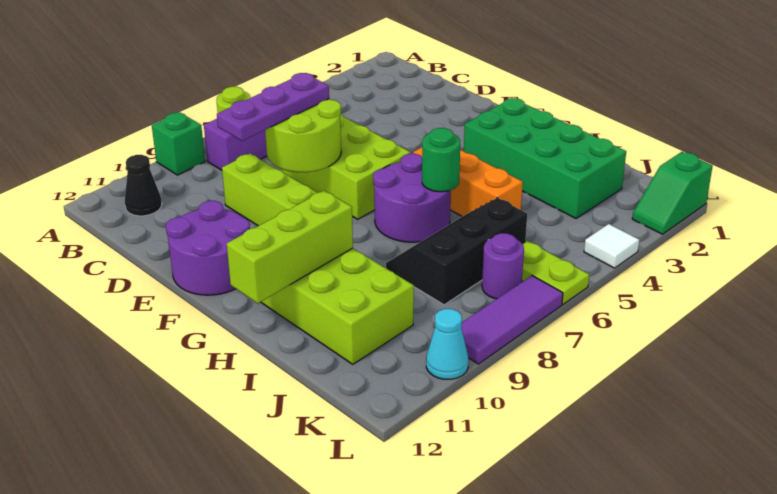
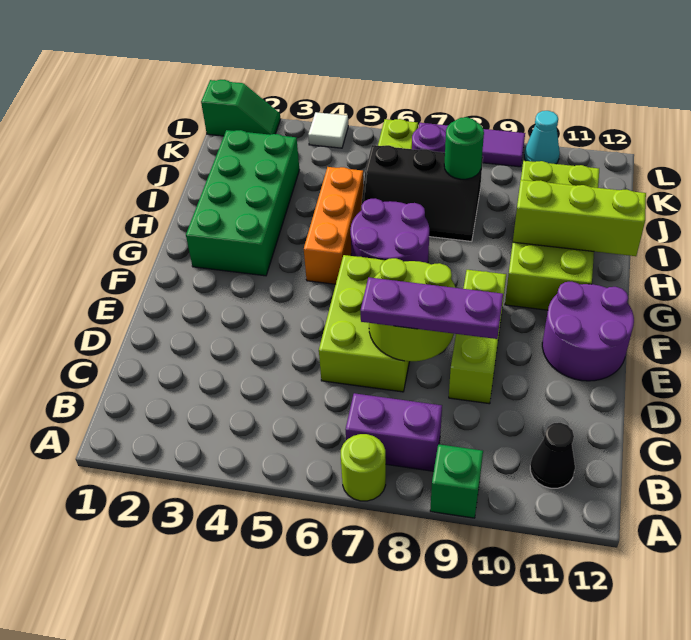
green round brick H6 level 2 -> green round brick J8 level 2

